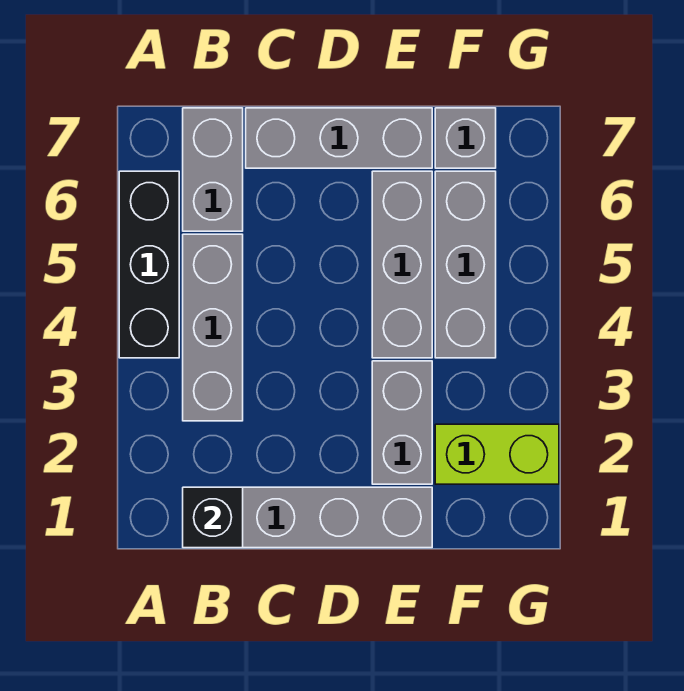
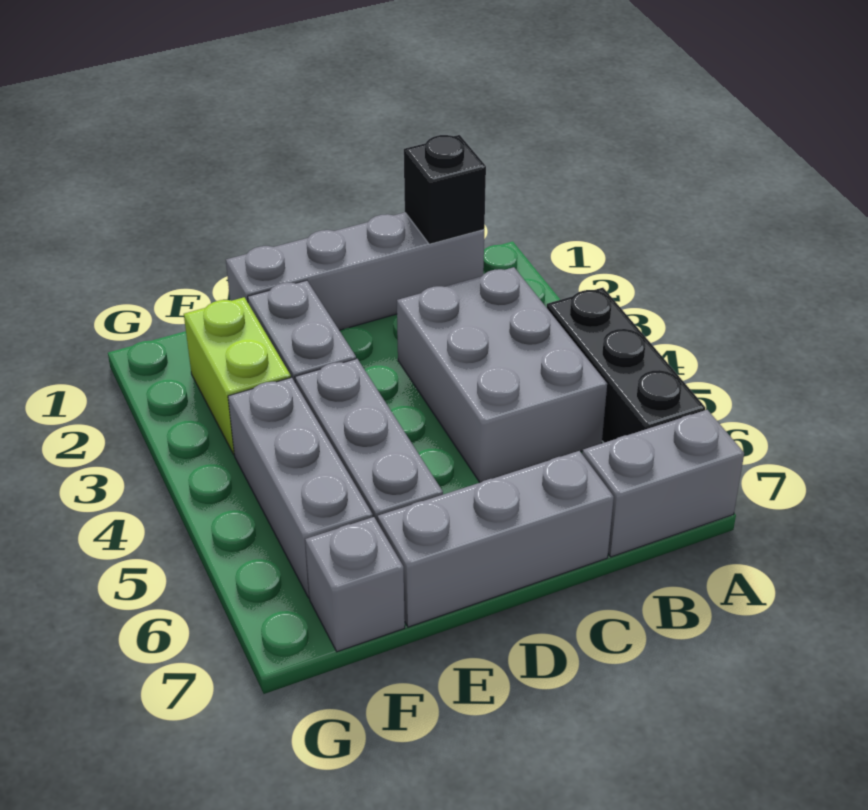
grey brick B3:B5 level 1 -> grey brick B3:C5 level 1
grey brick B6:B7 level 1 -> grey brick A7:B7 level 1
lime brick F2:G2 level 1 -> lime brick F2:F3 level 1

